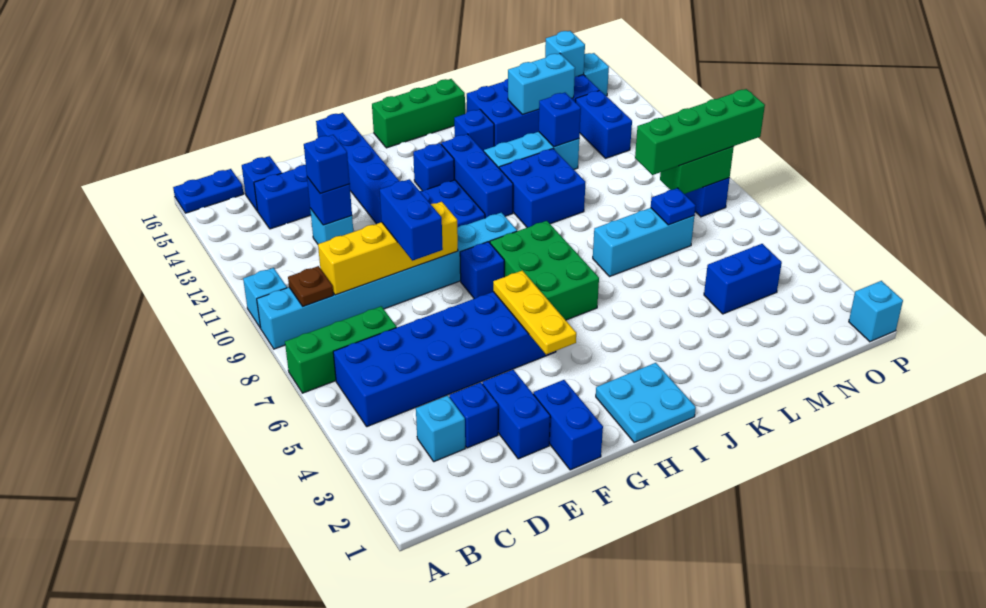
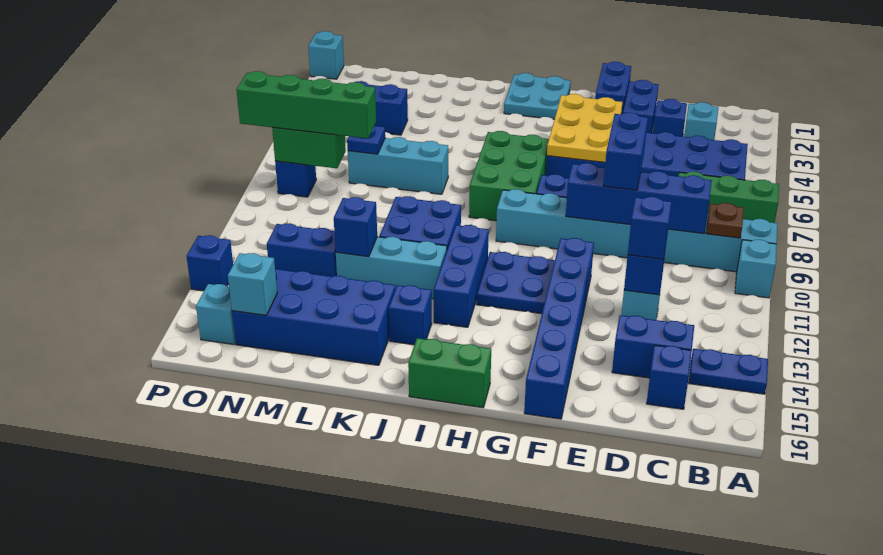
blue plate A16:B16 level 1 -> blue plate A14:B14 level 1
yellow brick C9:F9 level 2 -> blue brick C9:F9 level 2
yellow plate G4:G6 level 2 -> yellow plate F4:G6 level 2
blue brick H13 level 1 -> blue brick P13 level 1
green brick H16:J16 level 1 -> green brick H16:I16 level 1
cyan brick L14:M14 level 2 -> none
blue brick N12:N13 level 1 -> blue brick M12:N12 level 1

